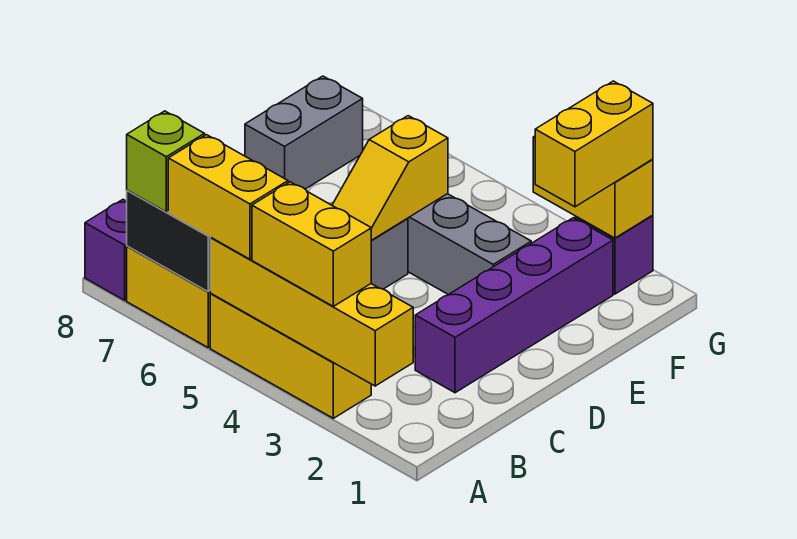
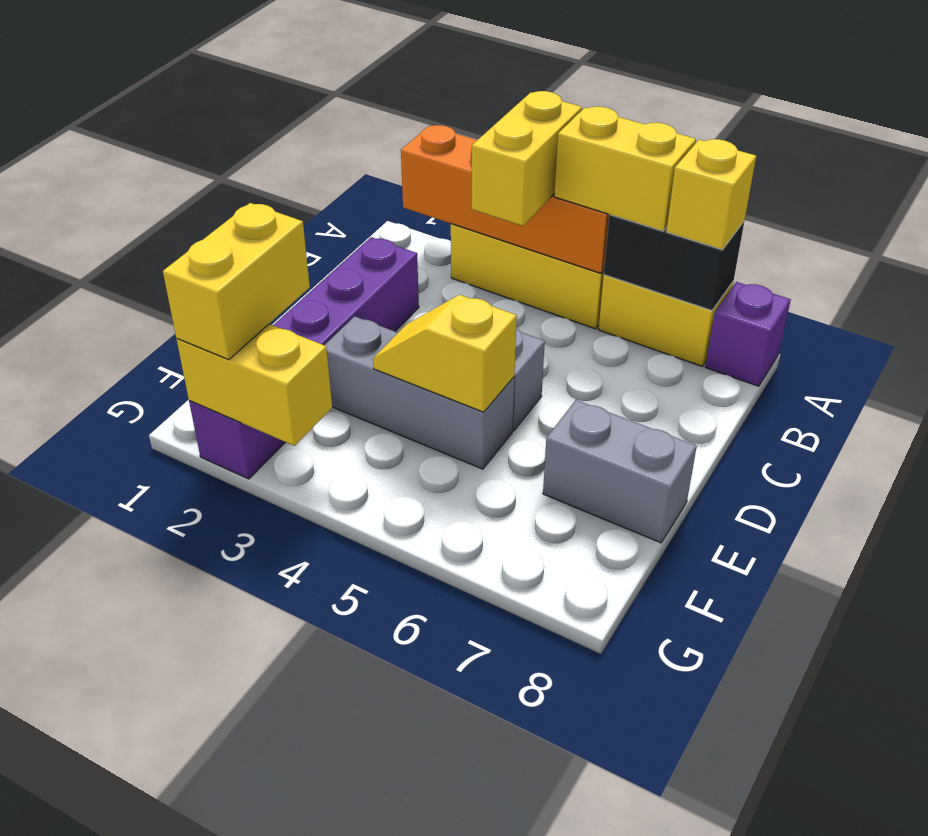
yellow brick A2:A5 level 2 -> orange brick A2:A5 level 2
yellow brick A3:A4 level 3 -> yellow brick A4:B4 level 3
lime brick A7 level 3 -> yellow brick A7 level 3
yellow slope D5:E5 level 2 top E -> yellow slope E4:E5 level 2 top 5
grey brick E8:F8 level 1 -> grey brick E7:E8 level 1

